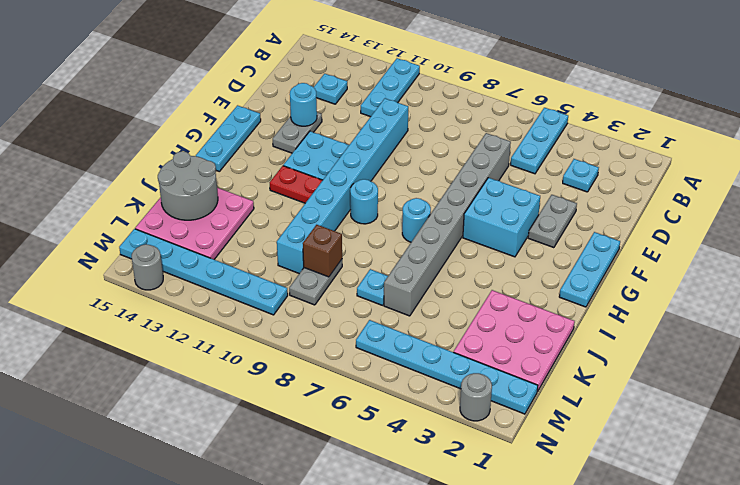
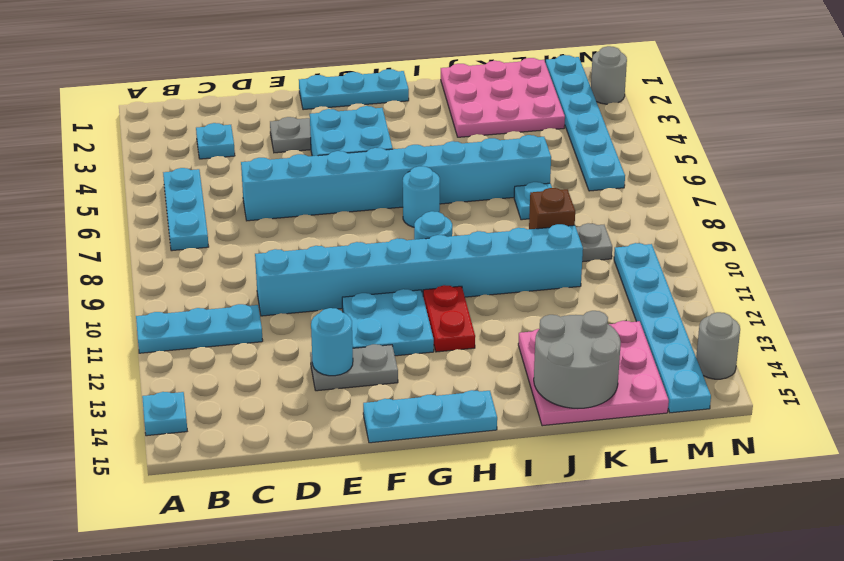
cyan plate A5:C5 level 1 -> cyan plate B5:B7 level 1
cyan plate C13 level 1 -> cyan plate A14 level 1
grey brick D6:K6 level 1 -> cyan brick D6:K6 level 1

